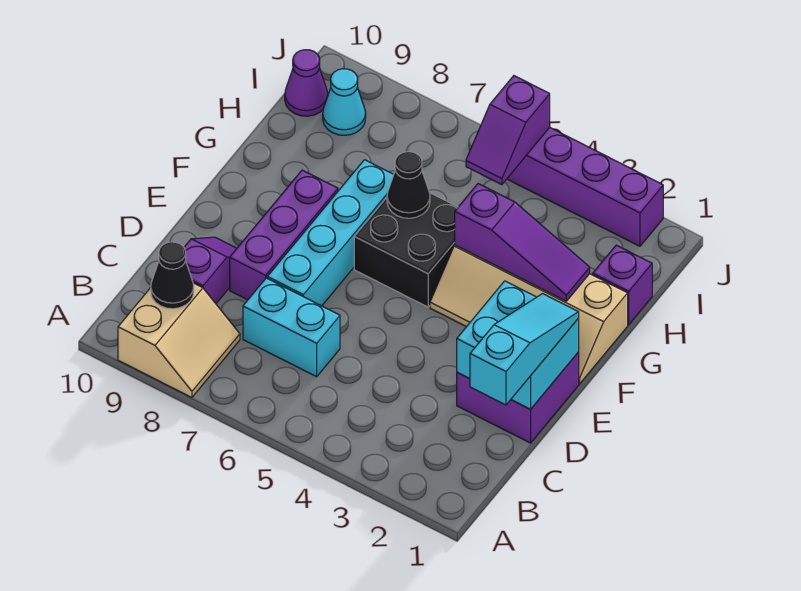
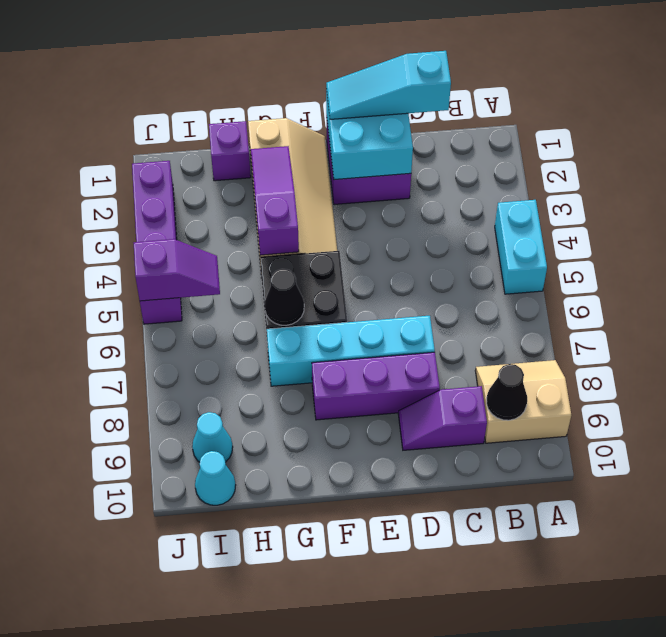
cyan brick C6:C7 level 1 -> cyan brick A4:A5 level 1
purple cone I10 level 1 -> cyan cone I10 level 1

